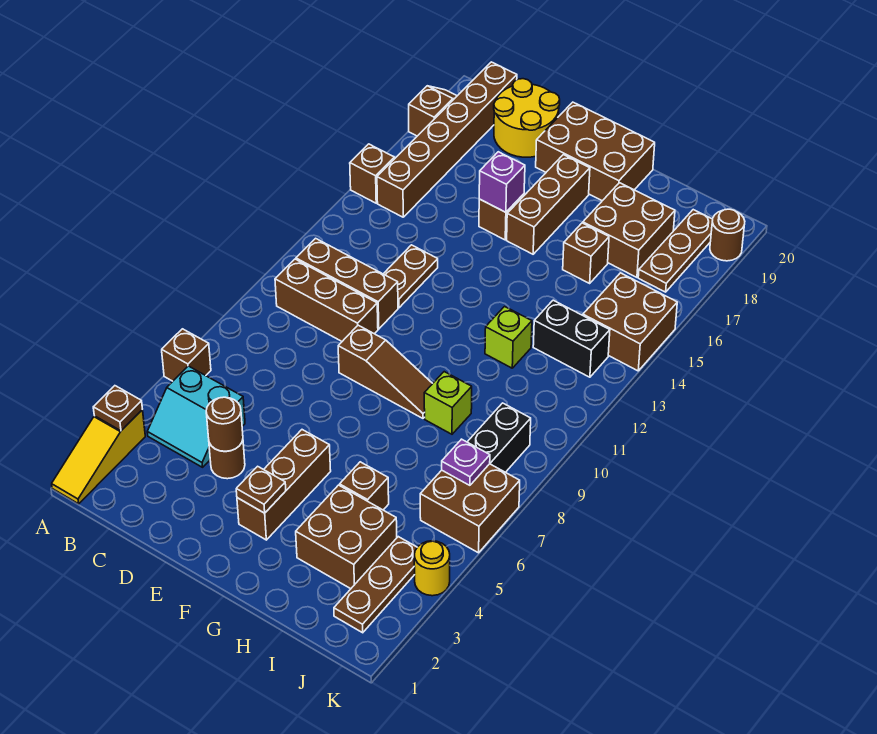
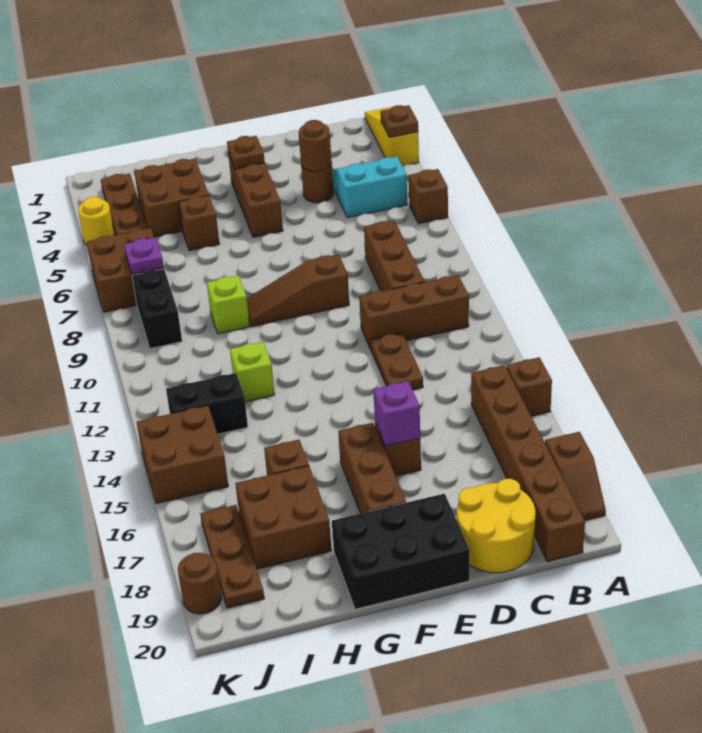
brown brick B10:D10 level 1 -> brown brick C8:C10 level 1
brown brick E19:G20 level 1 -> black brick E19:G20 level 1

